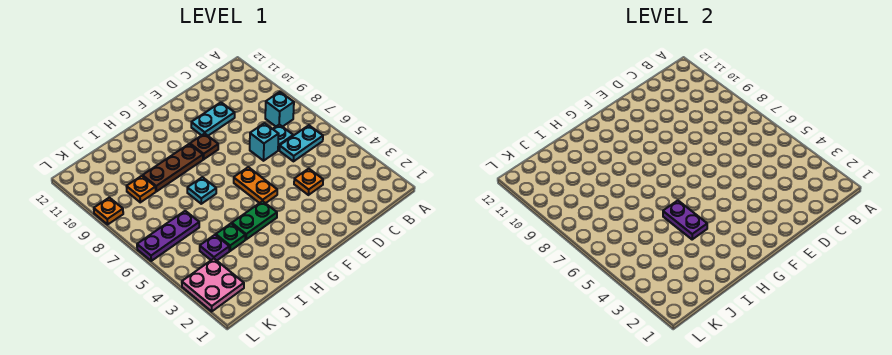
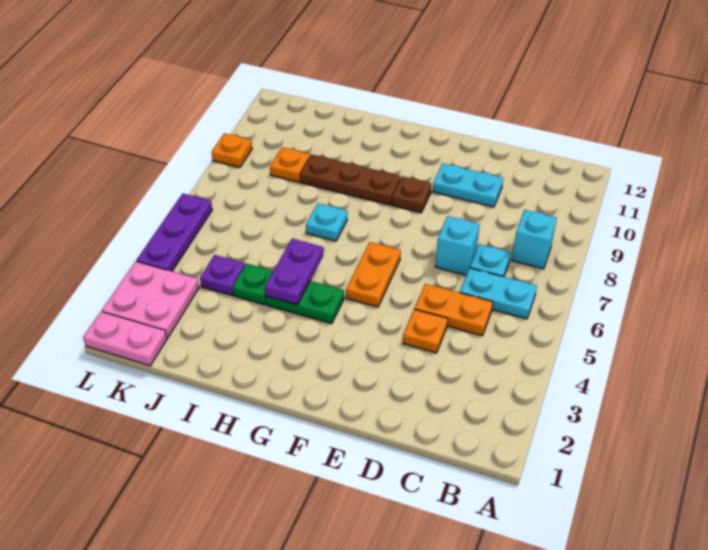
none -> orange plate C5:D5 level 1
purple plate J6:L6 level 1 -> purple plate L4:L6 level 1
none -> pink plate K1:L1 level 1

